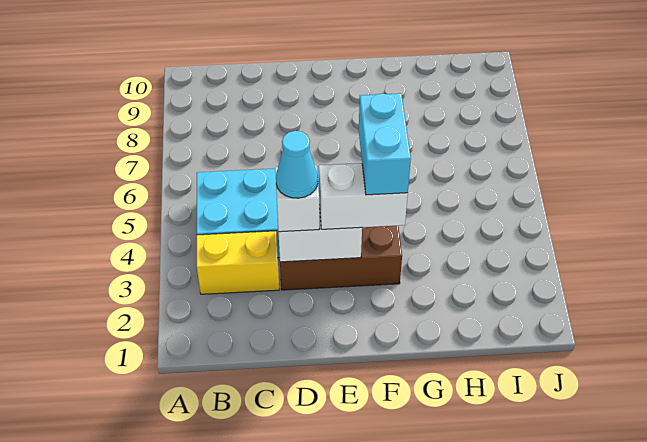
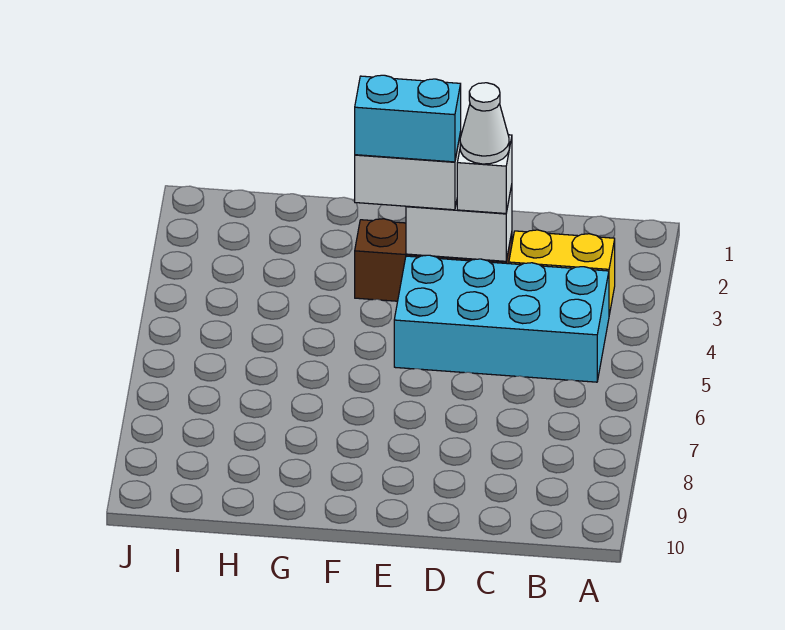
cyan cone D3 level 4 -> white cone D3 level 4
cyan brick F3:F4 level 4 -> cyan brick E3:F3 level 4

